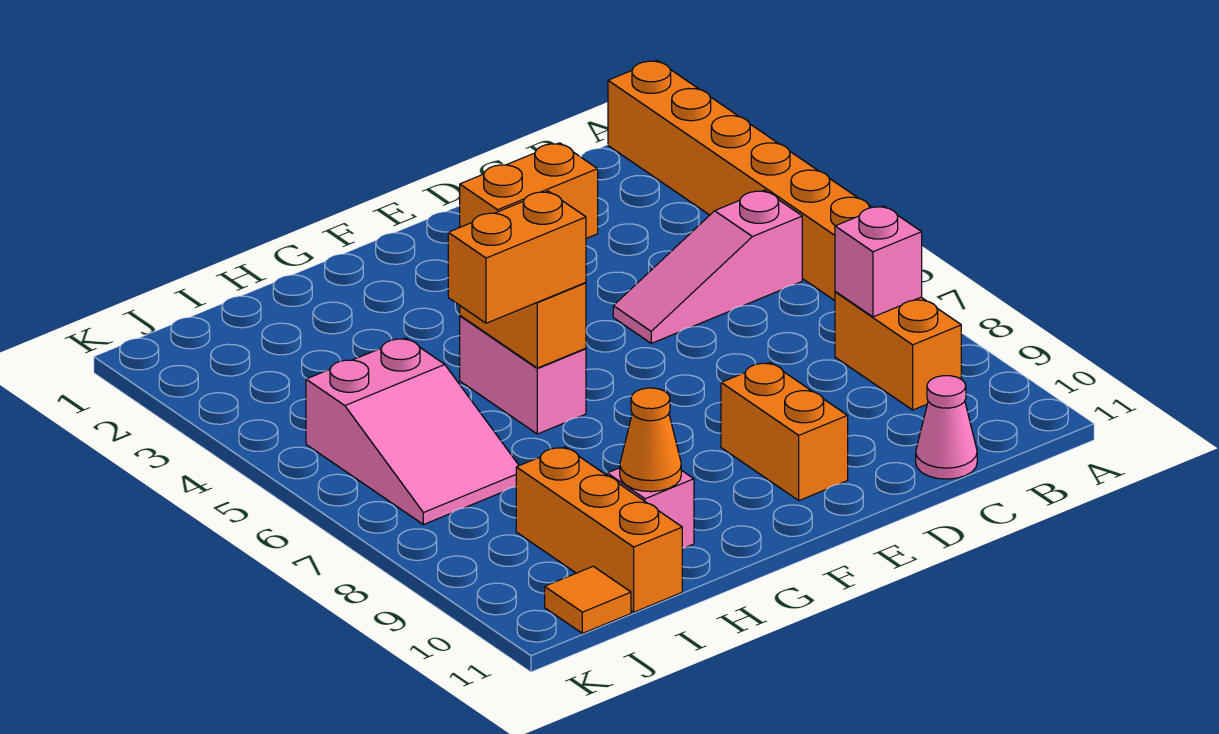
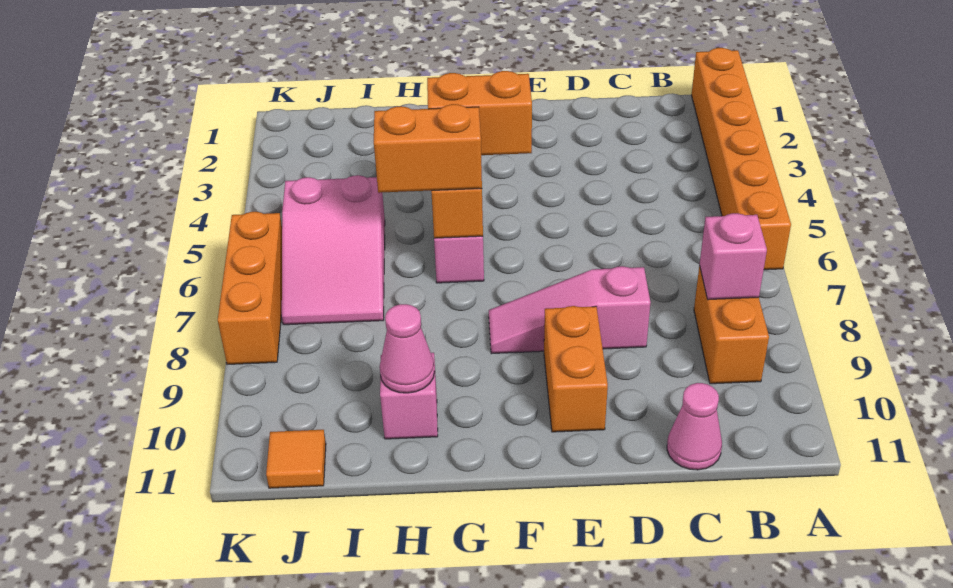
pink slope B5:D5 level 1 top B -> pink slope D8:F8 level 1 top D
orange cone H10 level 2 -> pink cone H10 level 2
orange brick I9:I11 level 1 -> orange brick K6:K8 level 1

